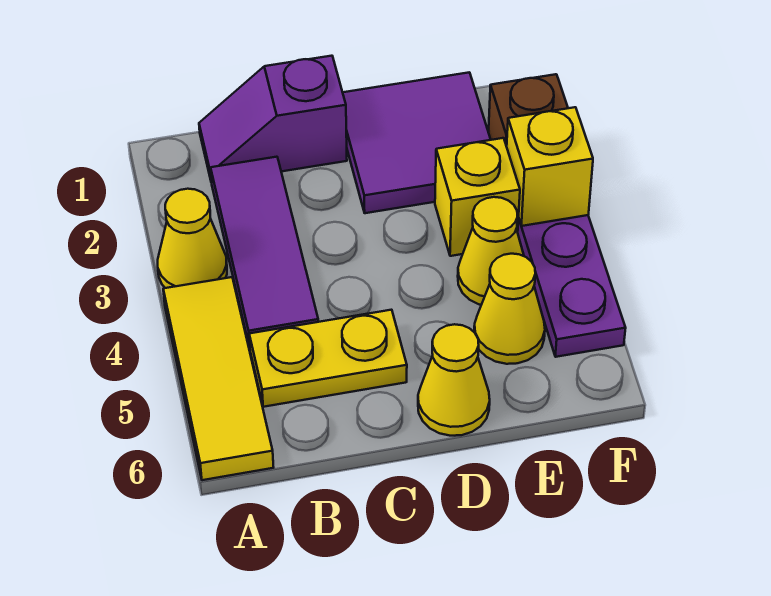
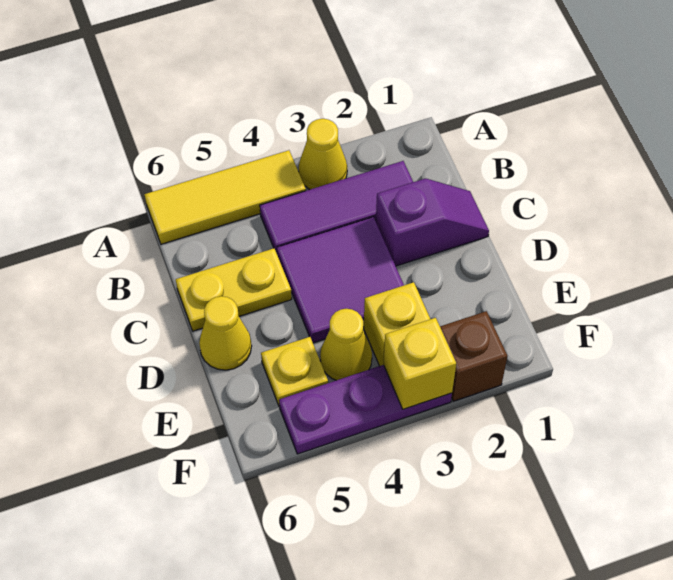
purple slope B1:C1 level 1 top C -> purple slope C1:C2 level 1 top 2
yellow plate B5:C5 level 1 -> yellow plate C5:C6 level 1
purple tile D1:E2 level 1 -> purple tile C3:D4 level 1
yellow cone E5 level 1 -> yellow plate E5 level 1

